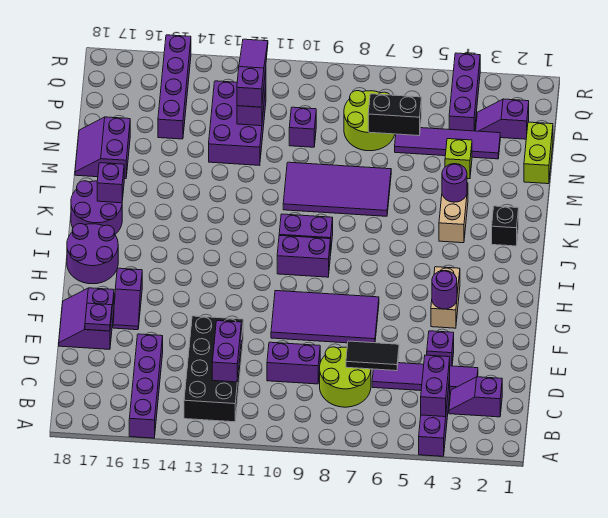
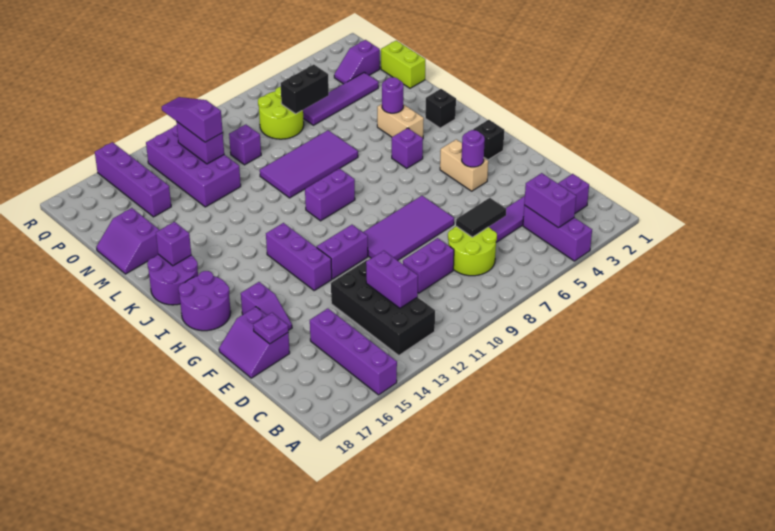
purple brick E4 level 1 -> purple brick J5 level 1
none -> black brick H2 level 1
purple brick I9:I10 level 1 -> purple brick G11:G12 level 1
lime brick N4 level 1 -> none
purple brick N12:P13 level 1 -> purple brick N12:Q13 level 1
purple brick P4:R4 level 1 -> purple brick G13:I13 level 1

